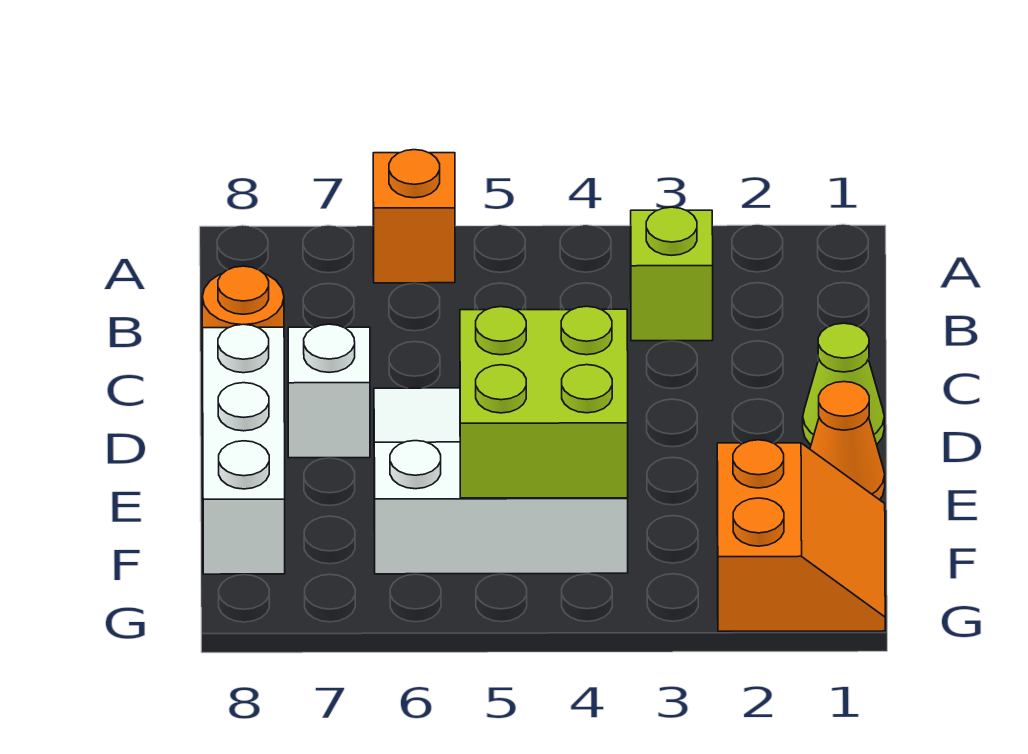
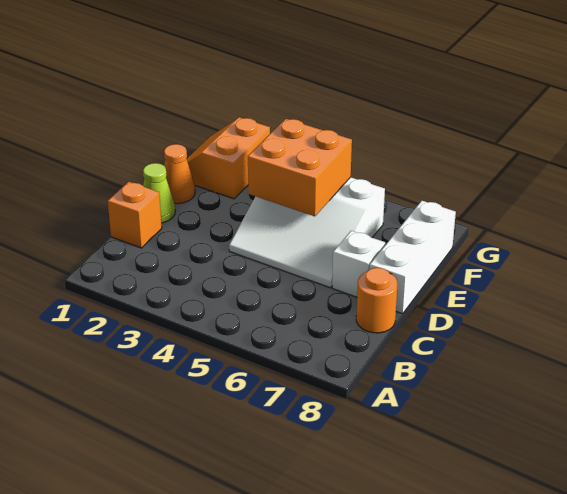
orange brick A6 level 1 -> orange brick C1 level 1
lime brick B3 level 1 -> none
lime brick E4:F5 level 2 -> orange brick E4:F5 level 2

